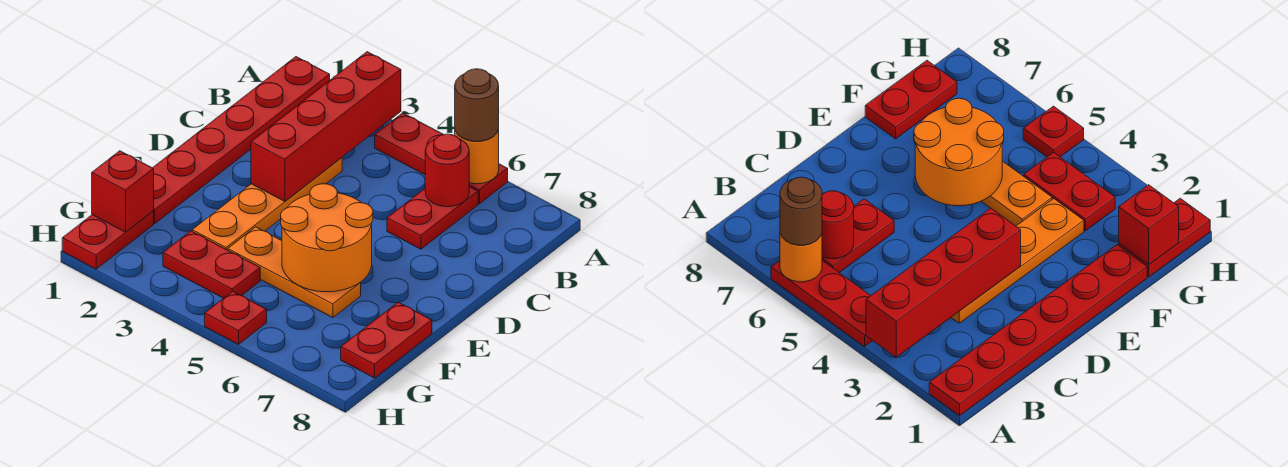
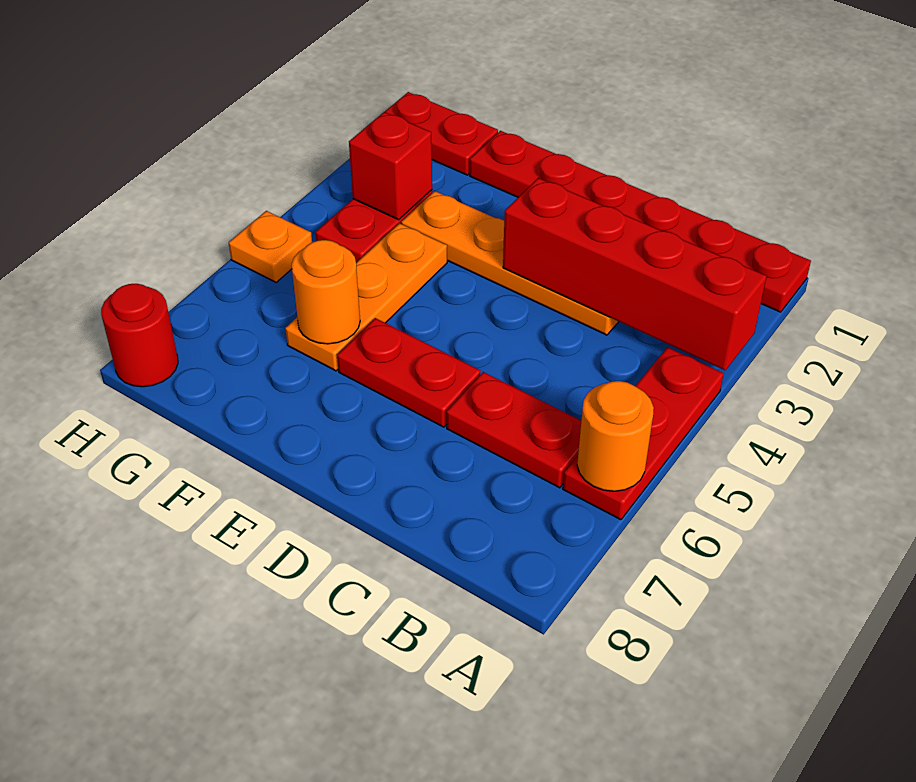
brown round brick A6 level 3 -> none
red round brick B6 level 2 -> red round brick H8 level 1
orange round brick E5:F6 level 2 -> orange round brick F6 level 2
red plate F8:G8 level 1 -> red plate D6:E6 level 1
red brick G1 level 2 -> red brick G3 level 2
red plate H5 level 1 -> orange plate H5 level 1

